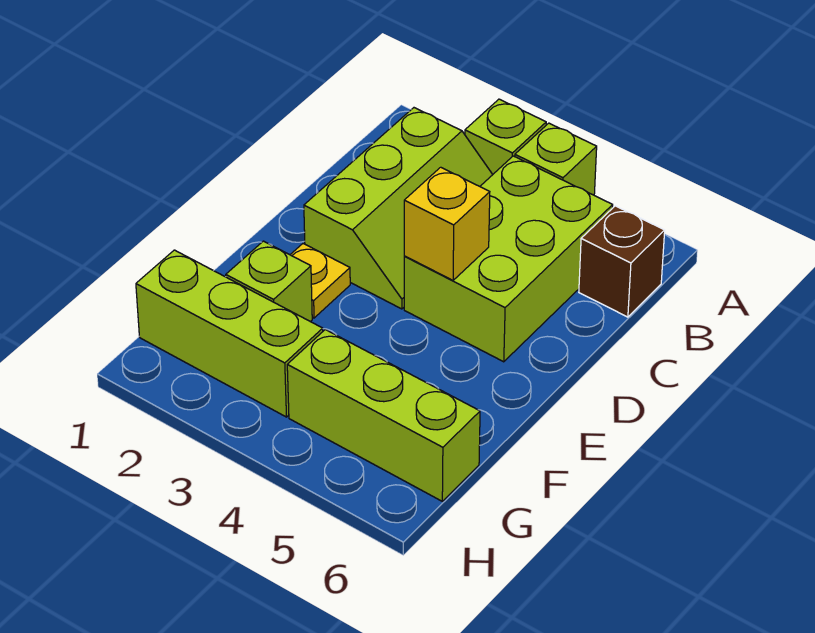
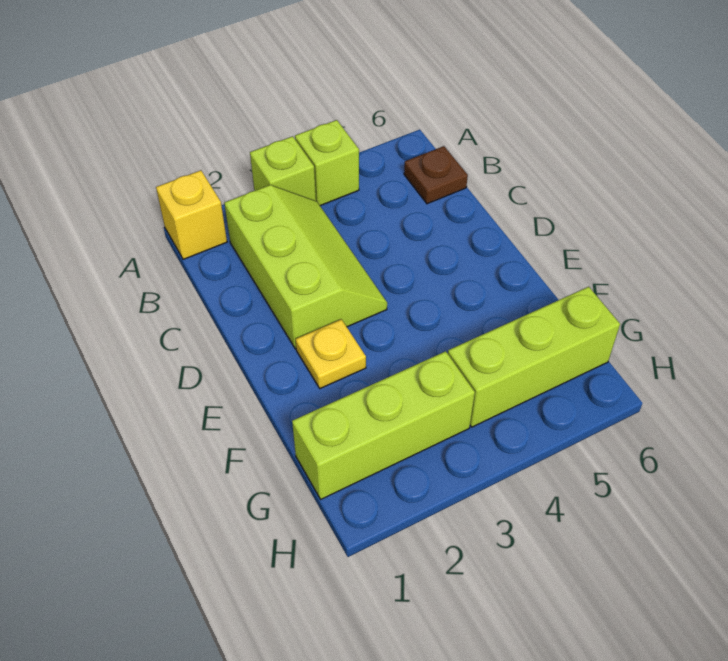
lime brick B4:D5 level 1 -> none
brown brick B6 level 1 -> brown plate B6 level 1
yellow brick D4 level 2 -> yellow brick A1 level 1
lime brick F2 level 1 -> none

